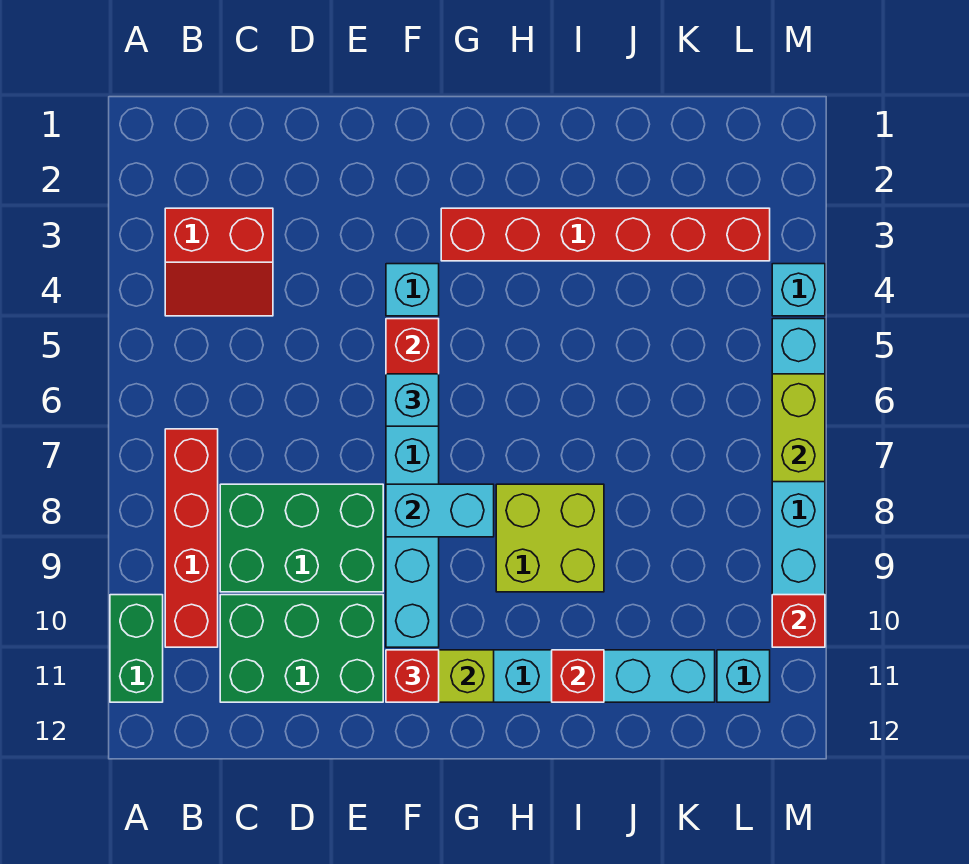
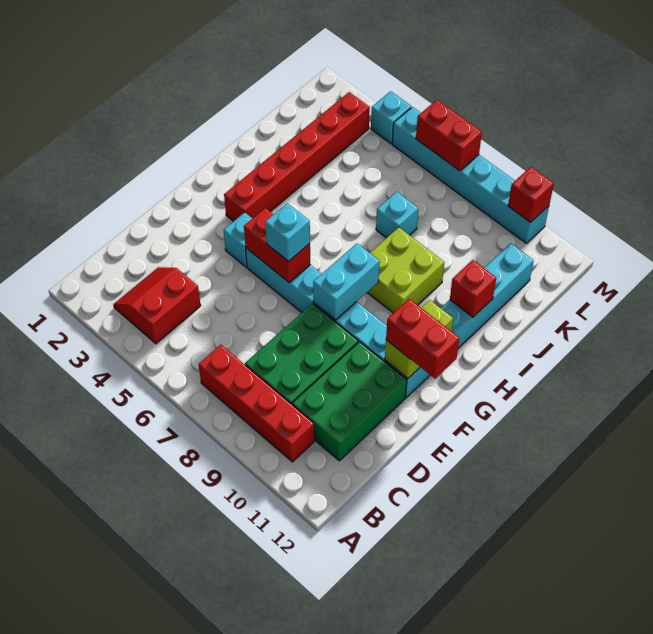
green brick A10:A11 level 1 -> none
red slope B3:C4 level 1 top 3 -> red slope B3:C4 level 1 top 4
red brick F11 level 3 -> red brick F11:F12 level 3
cyan brick L11 level 1 -> cyan brick J7 level 1
lime brick M6:M7 level 2 -> red brick M6:M7 level 2

